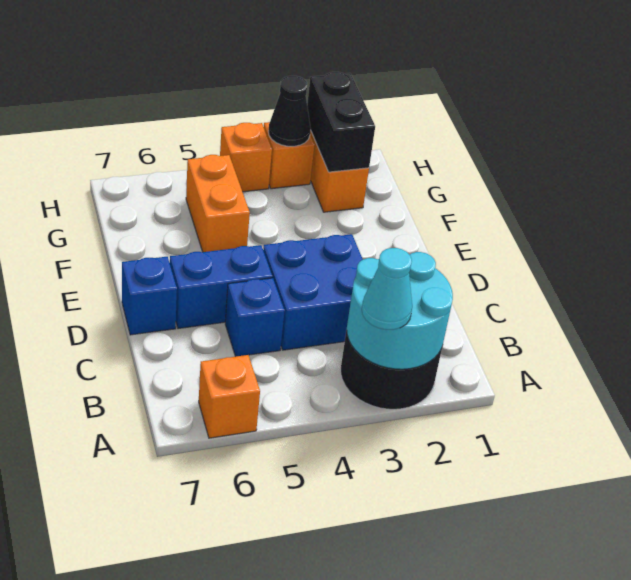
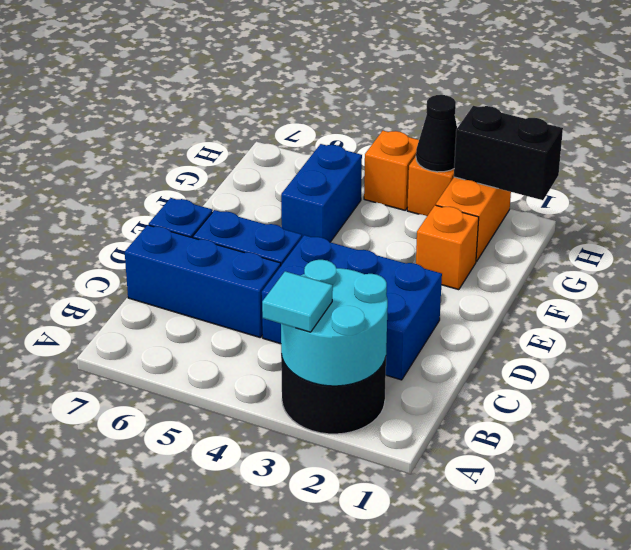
cyan cone A3 level 3 -> cyan tile A3 level 3
orange brick A6 level 1 -> orange brick F2 level 1
blue brick C3:D4 level 1 -> blue brick C2:D4 level 1
blue brick C5 level 1 -> blue brick C5:C7 level 1
orange brick F5:G5 level 1 -> blue brick F5:G5 level 1
black brick G2:H2 level 2 -> black brick H1:H2 level 2

